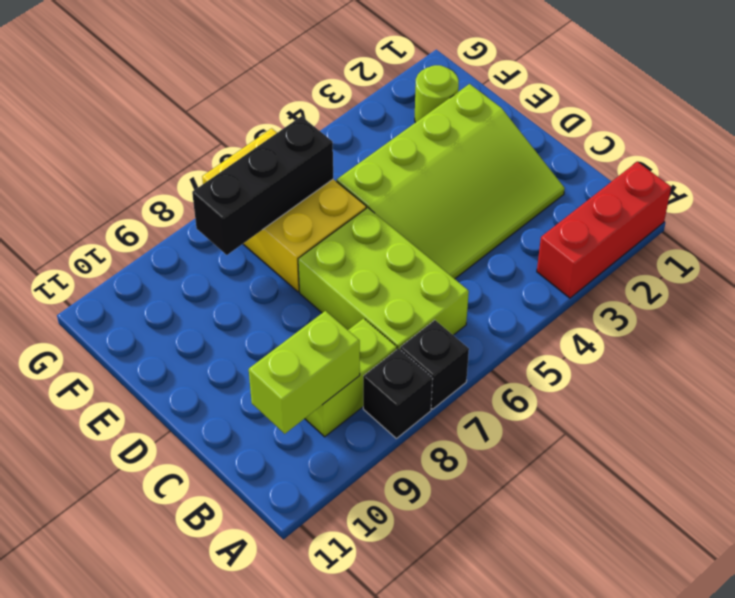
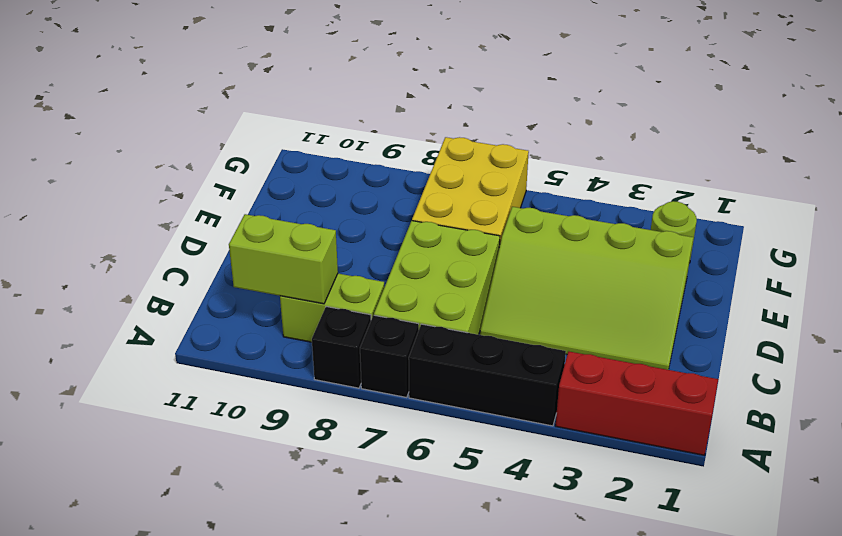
black brick F6:F8 level 2 -> black brick A4:A6 level 1

